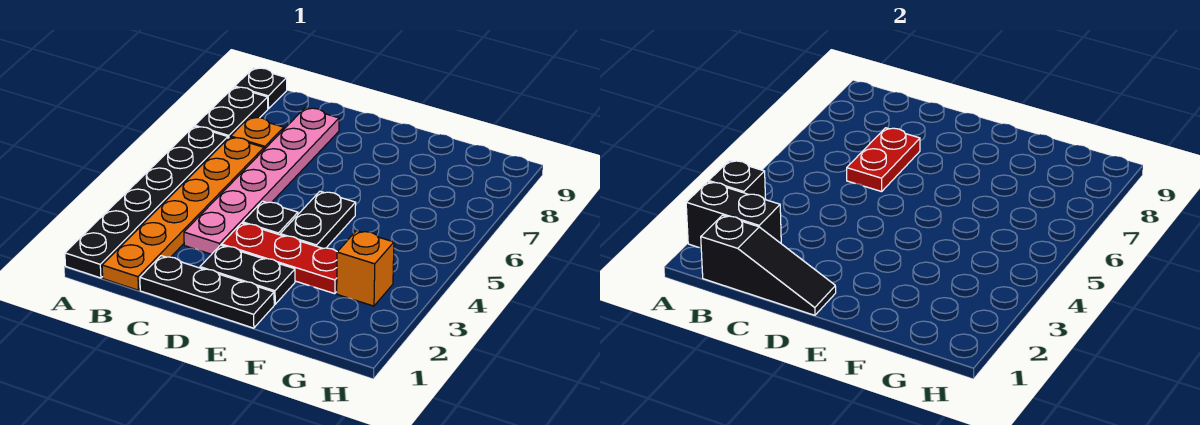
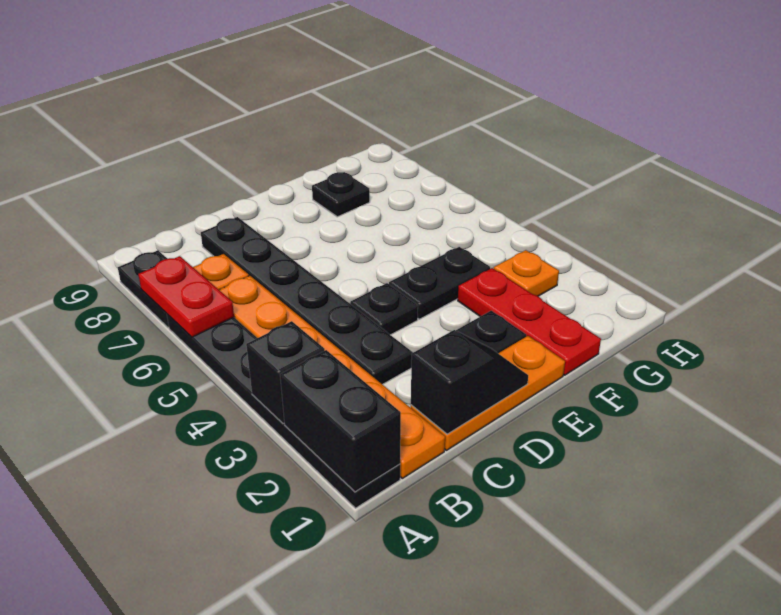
black brick A2:B2 level 2 -> black brick A1:A2 level 2
black plate A9 level 1 -> black plate F8 level 1
black slope B1:D1 level 2 top B -> black slope C1:D1 level 2 top C
black plate C1:E1 level 1 -> orange plate C1:E1 level 1
pink plate C3:C8 level 1 -> black plate C3:C8 level 1
red plate C6:C7 level 2 -> red plate A6:A7 level 2
red plate D3:F3 level 1 -> red plate F1:F3 level 1
black plate E4:E5 level 1 -> black plate E4:F4 level 1
orange brick G3 level 1 -> orange plate G3 level 1

